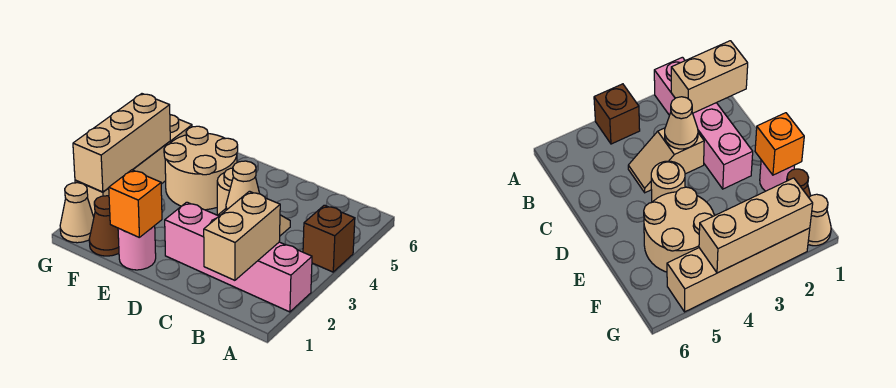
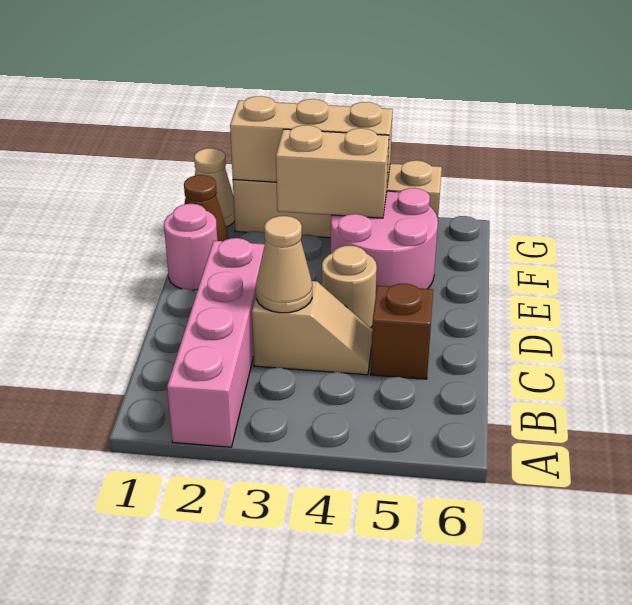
brown brick A4 level 1 -> brown brick C5 level 1
tan brick B1:B2 level 2 -> tan brick F3:F4 level 2
orange brick E1 level 2 -> none
tan round brick E4:F5 level 1 -> pink round brick E4:F5 level 1

